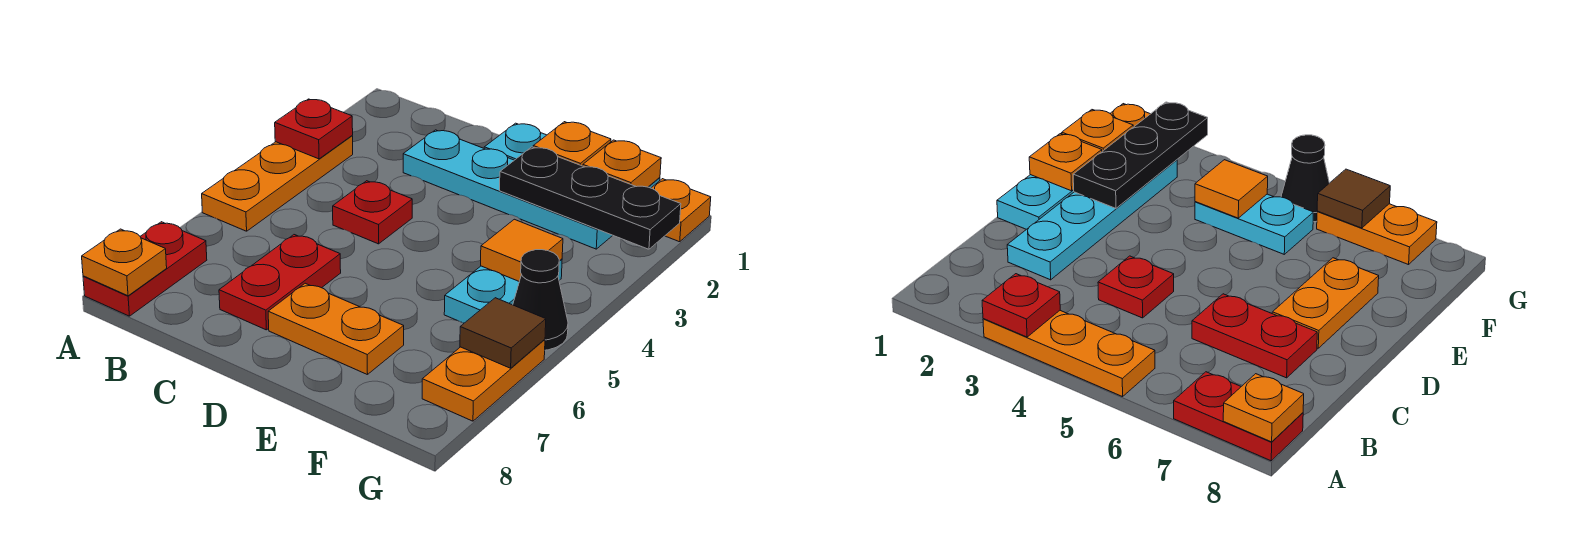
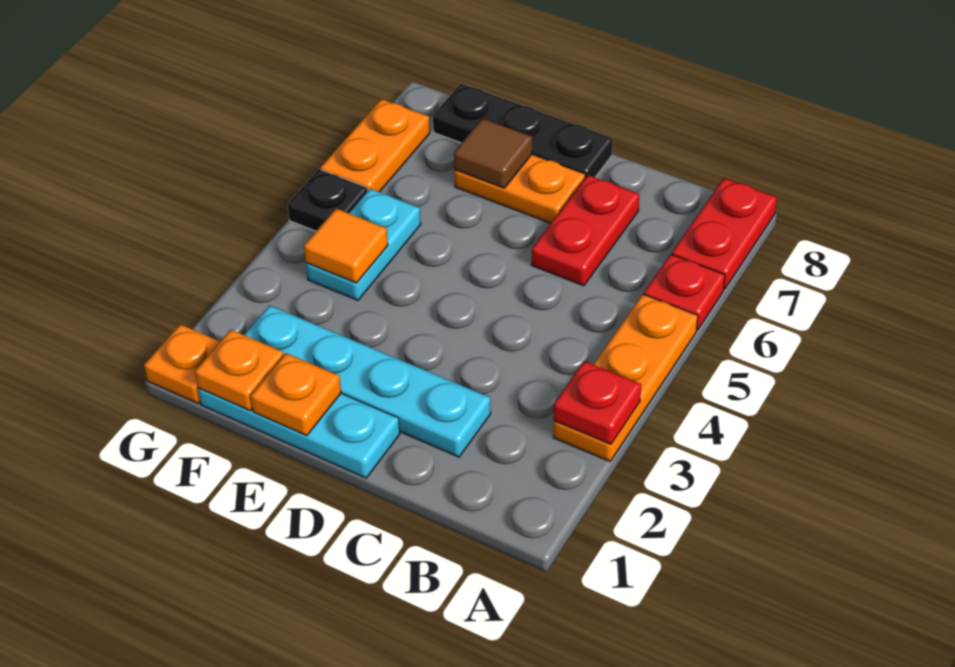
orange plate A8 level 2 -> none
red plate C4 level 1 -> red plate A6 level 1
black plate E2:G2 level 2 -> black plate D8:F8 level 1
black cone G5 level 1 -> black plate G5 level 1
brown tile G6 level 2 -> brown tile E7 level 2

